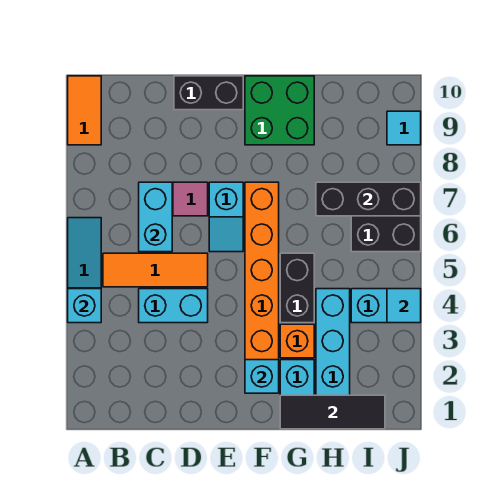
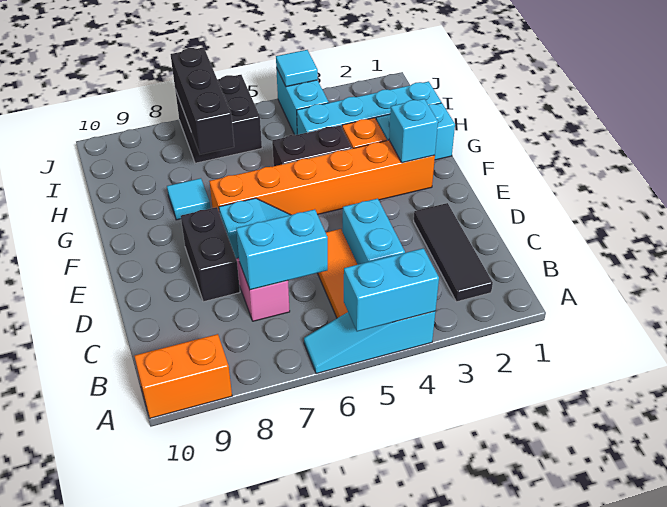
cyan brick A4 level 2 -> cyan brick A4:A5 level 2
orange tile A9:A10 level 1 -> orange brick A9:A10 level 1
black brick D10:E10 level 1 -> black brick D8:E8 level 1
green brick F9:G10 level 1 -> none
black tile G1:I1 level 2 -> black tile B2:D2 level 1
cyan tile J9 level 1 -> cyan tile G8 level 1

